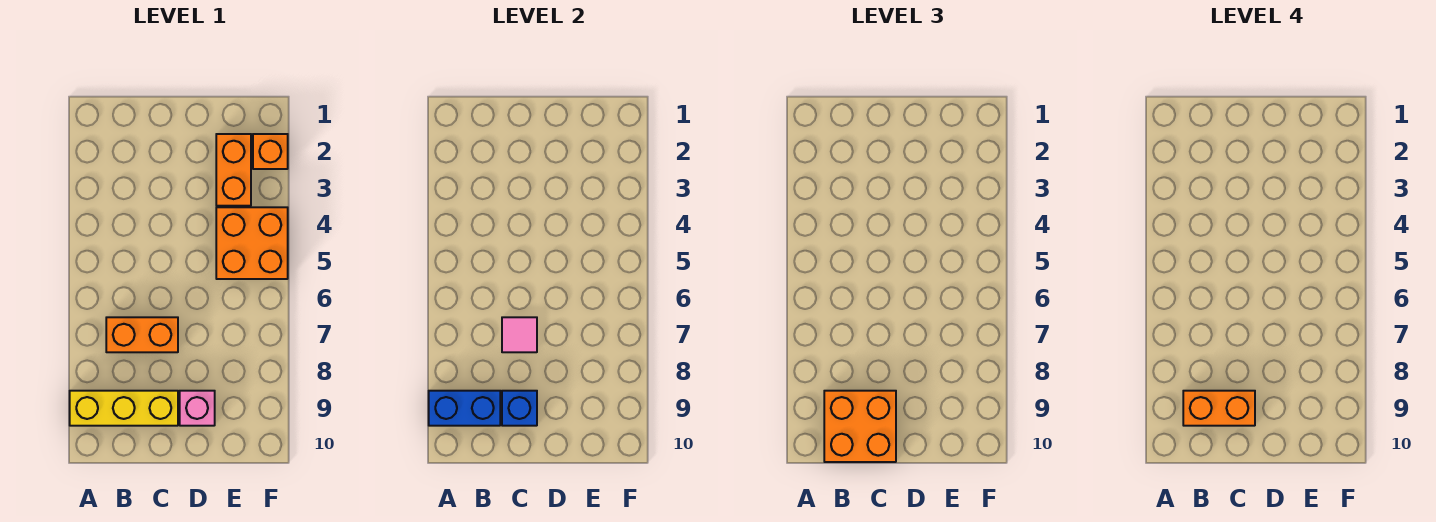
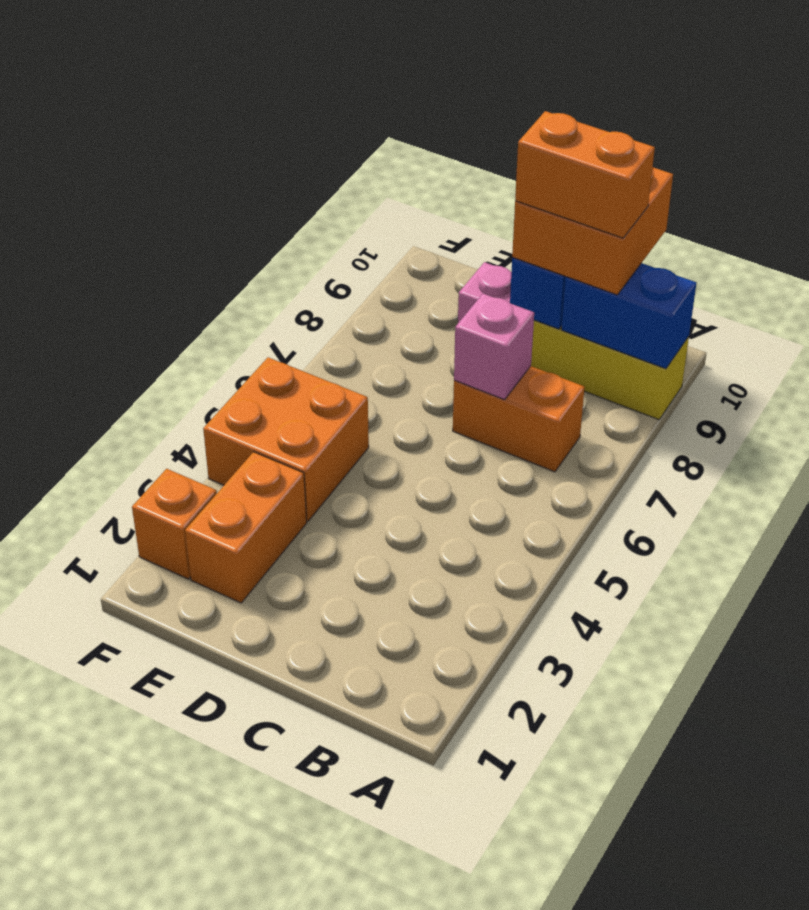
pink tile C7 level 2 -> pink brick C7 level 2

